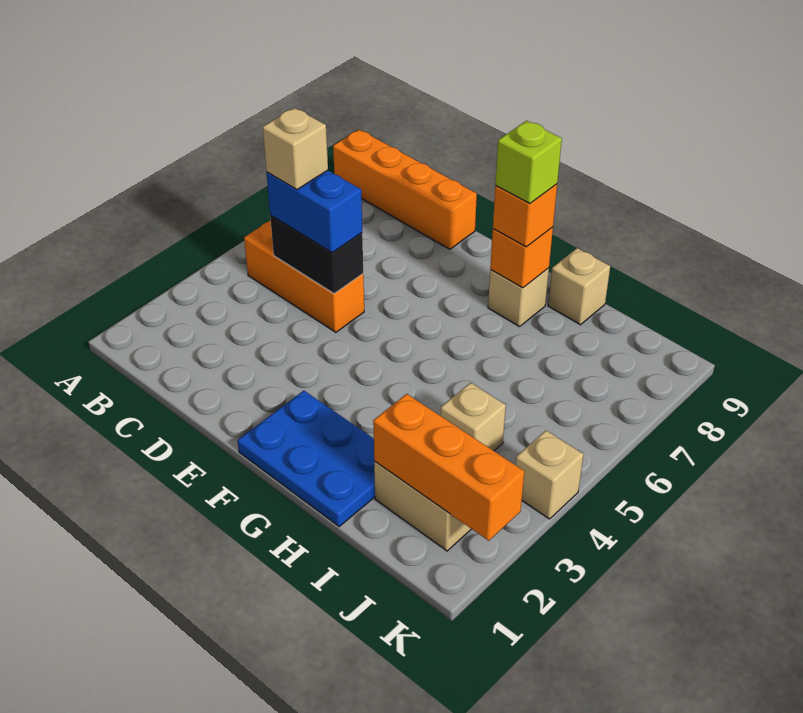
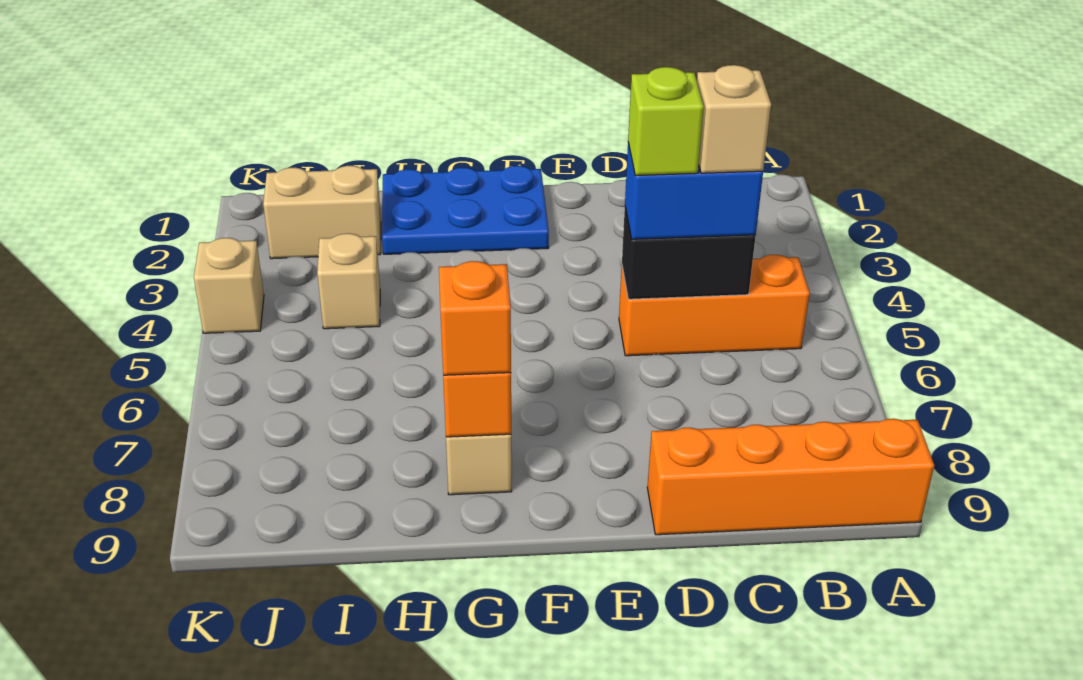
lime brick G8 level 4 -> lime brick D5 level 4
tan brick H9 level 1 -> none
orange brick I2:K2 level 2 -> none

